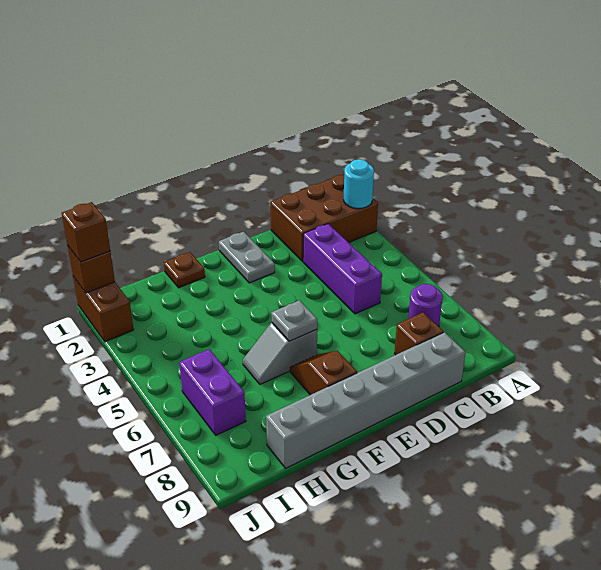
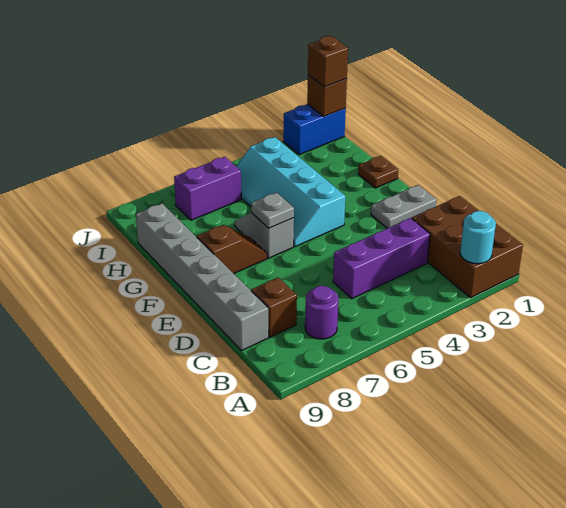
none -> cyan slope F4:I5 level 1 top 4
brown brick J1:J2 level 1 -> blue brick J1:J2 level 1

